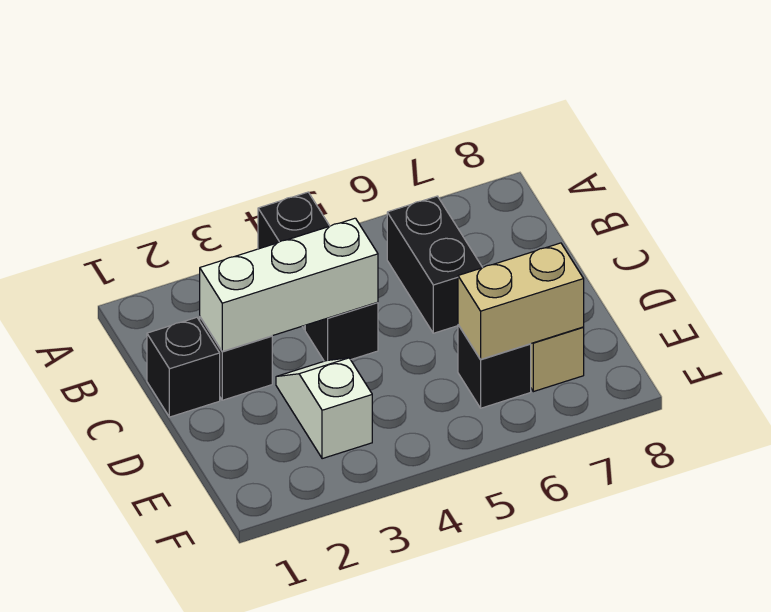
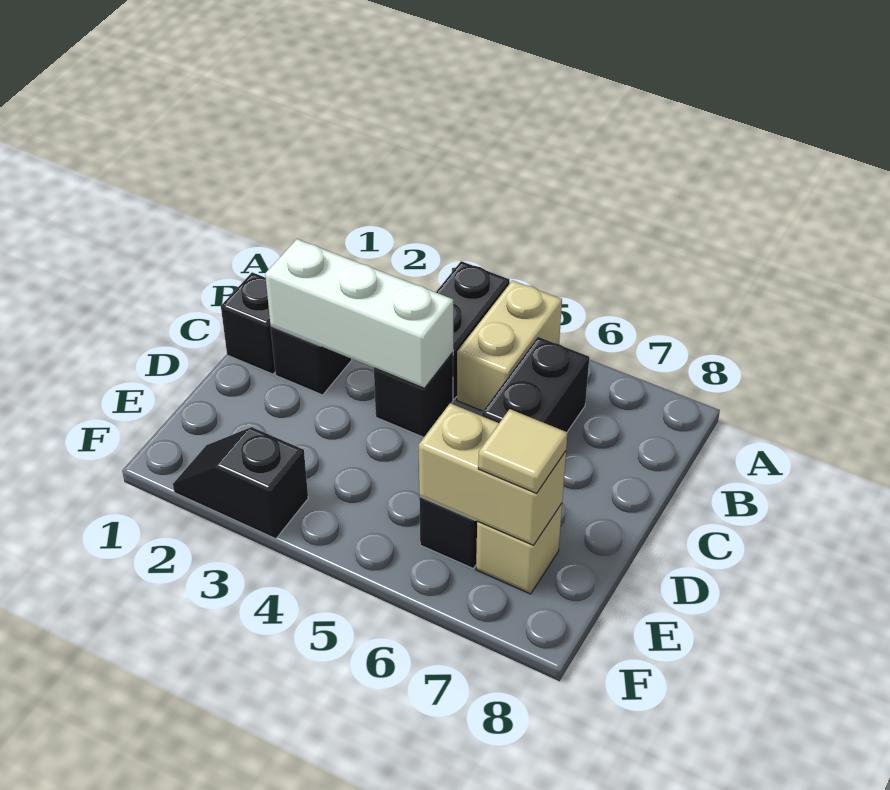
none -> tan brick A5:B5 level 1
white slope D3:E3 level 1 top E -> none
none -> tan tile E7 level 3
none -> black slope F2:F3 level 1 top 3

